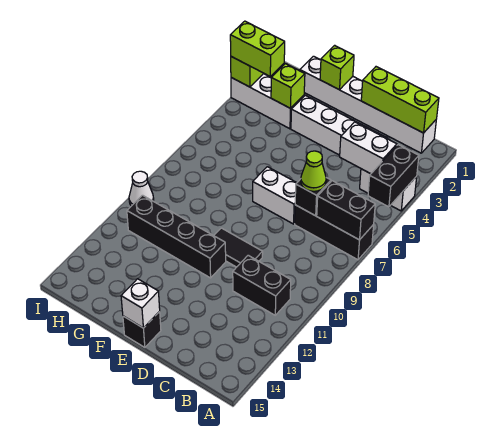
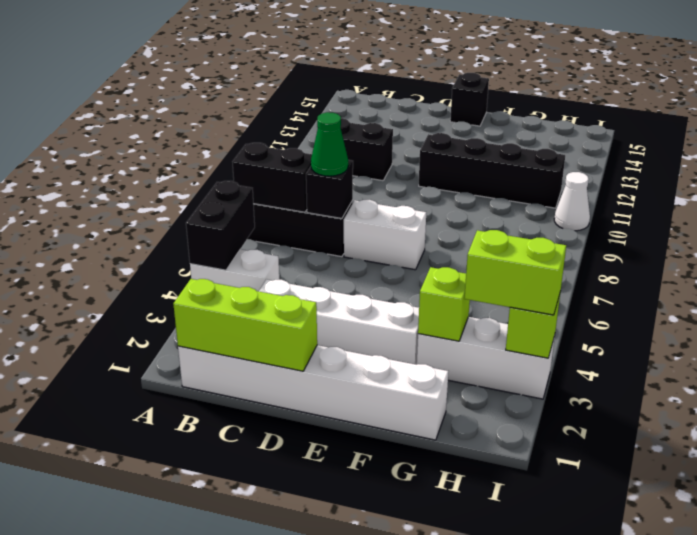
white brick B4:C4 level 2 -> none
lime cone C7 level 3 -> green cone C7 level 3
black tile D10:E10 level 1 -> none
white brick E15 level 2 -> none
lime brick F1 level 2 -> none

